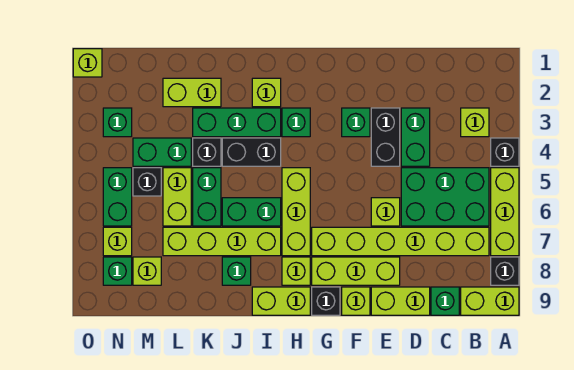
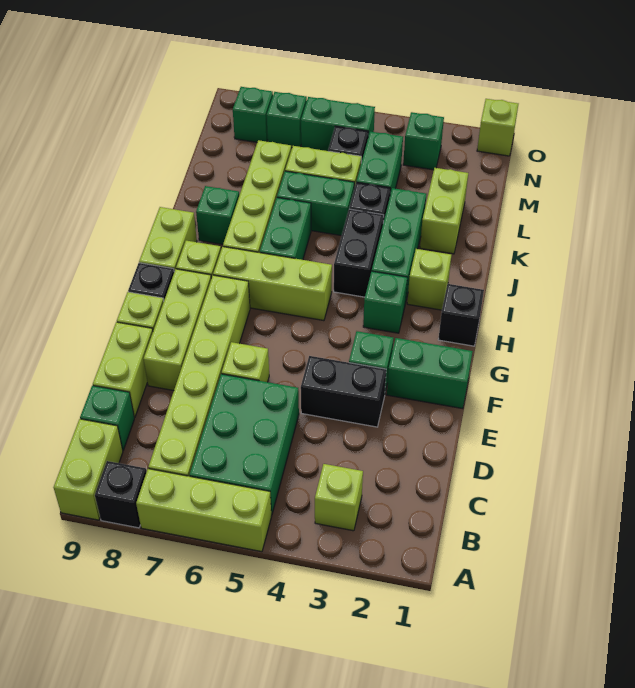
black brick A4 level 1 -> black brick H1 level 1
green brick D3:D4 level 1 -> green brick F1:F2 level 1
lime brick M8 level 1 -> none
lime brick N7 level 1 -> green brick N7 level 1

